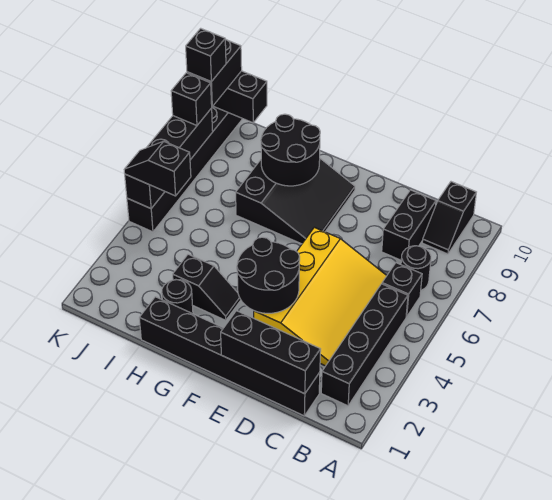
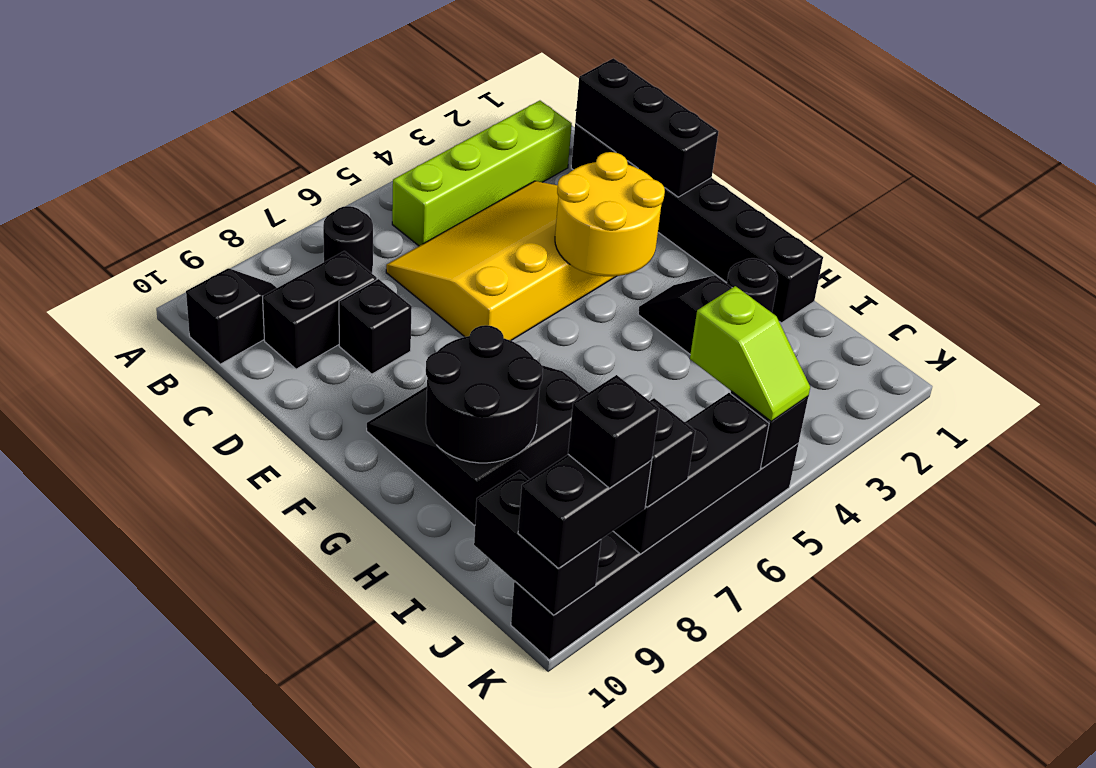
black brick B2:B5 level 1 -> lime brick B2:B5 level 1
black brick B6 level 1 -> black brick D8 level 1
black round brick E3:F4 level 2 -> yellow round brick E3:F4 level 2
black slope J5:K5 level 3 top J -> lime slope J5:K5 level 3 top J

